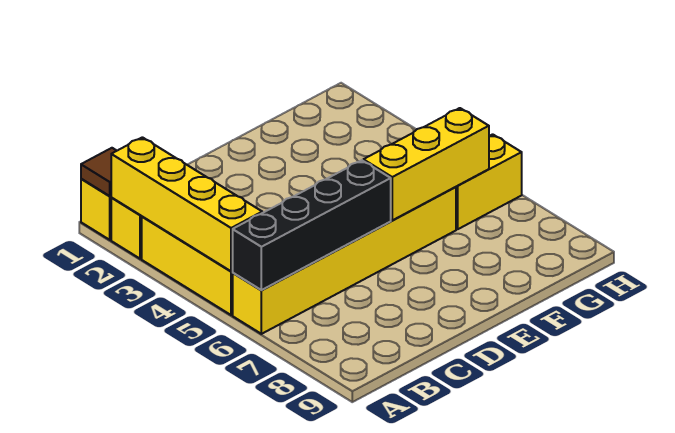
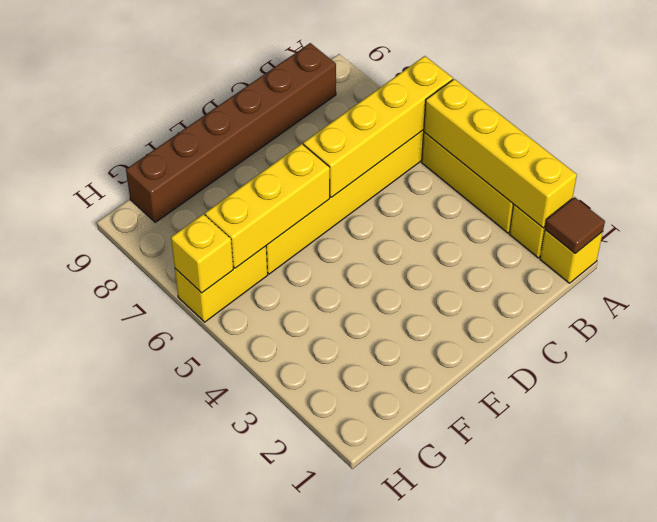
black brick A6:D6 level 2 -> yellow brick A6:D6 level 2
none -> brown brick B9:G9 level 1
none -> yellow brick H6 level 2

